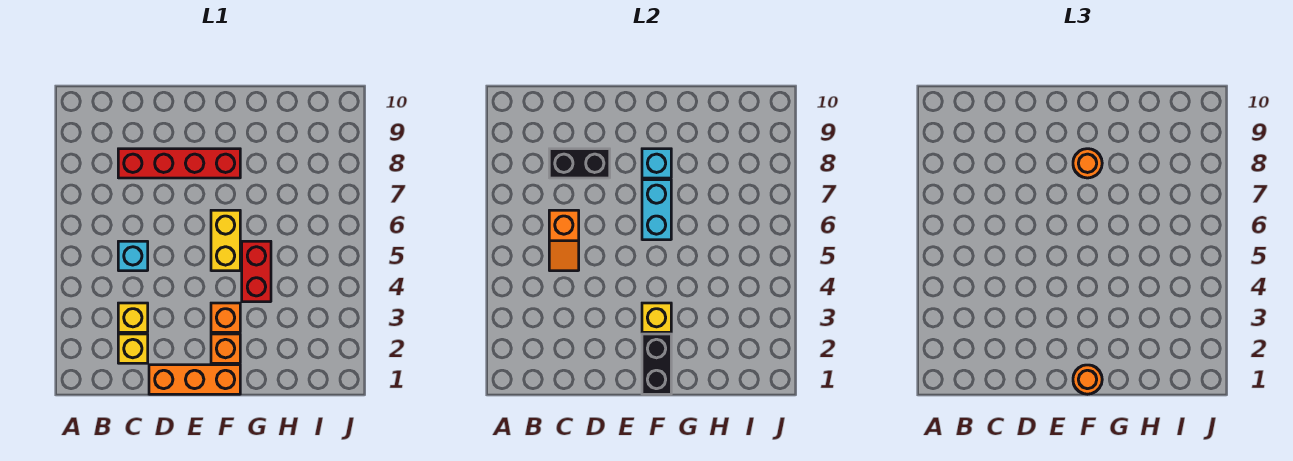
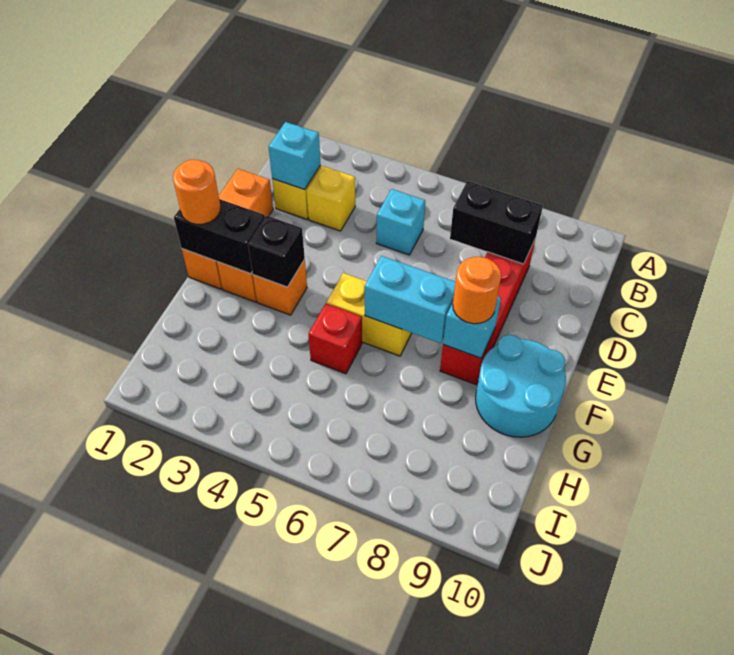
none -> cyan brick C2 level 2
orange slope C5:C6 level 2 top 6 -> none
black brick C8:D8 level 2 -> black brick C7:C8 level 2
yellow brick F3 level 2 -> black brick F3 level 2
none -> cyan round brick F9:G10 level 1
red brick G4:G5 level 1 -> red brick G5 level 1

